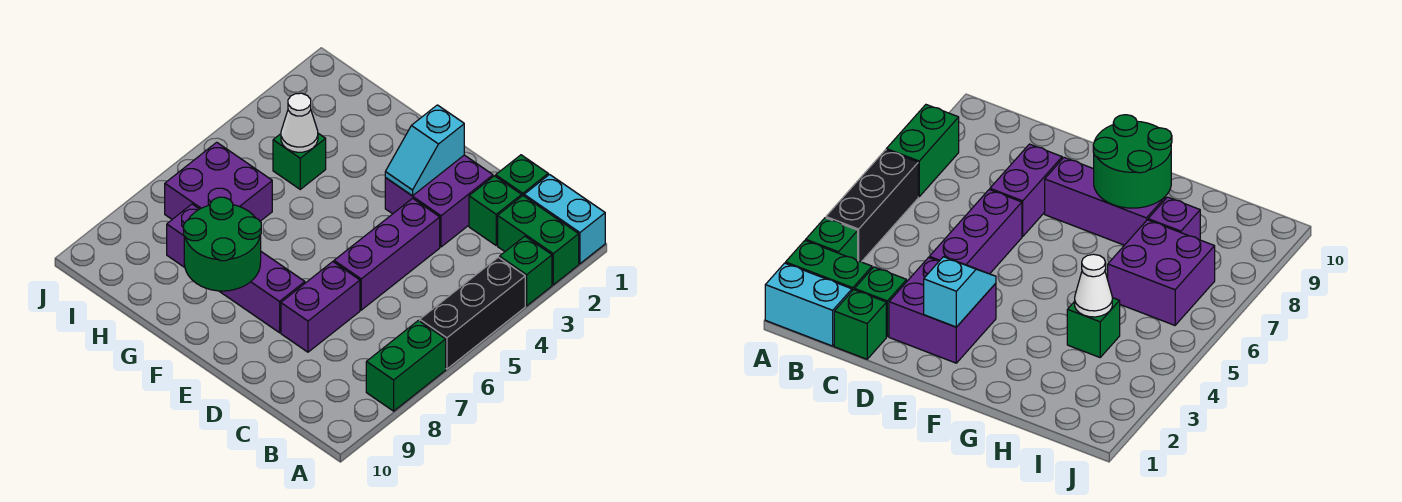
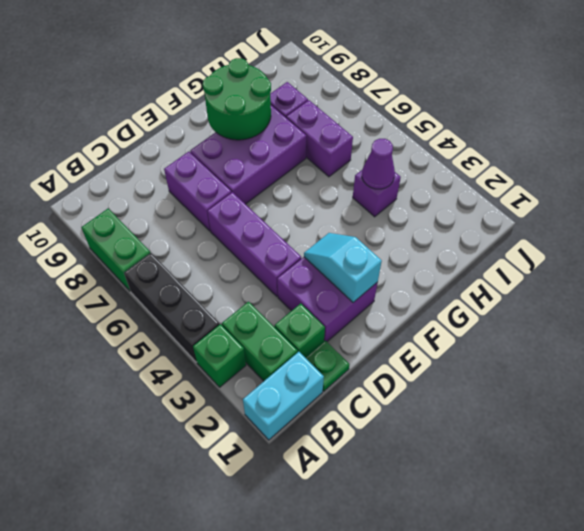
green brick A2:B2 level 1 -> green brick B2:B3 level 1
green brick C1 level 1 -> green plate C1 level 1
purple brick E8:G8 level 1 -> purple brick E7:G8 level 1
green brick H4 level 1 -> purple brick H4 level 1
white cone H4 level 2 -> purple cone H4 level 2
purple brick H6:I7 level 1 -> purple brick H6:H7 level 1

